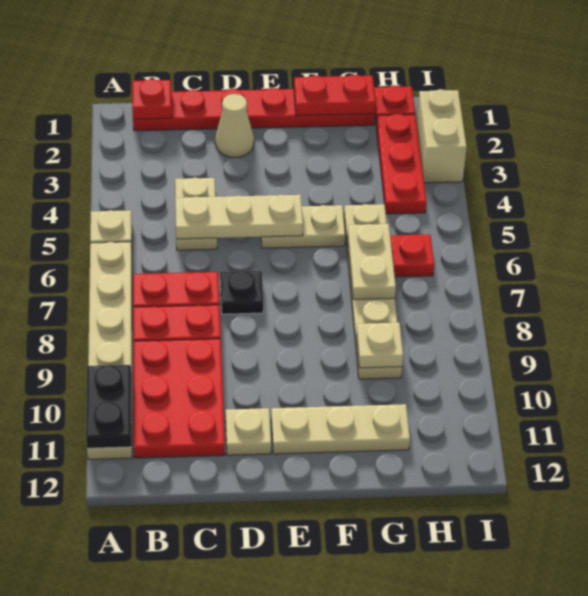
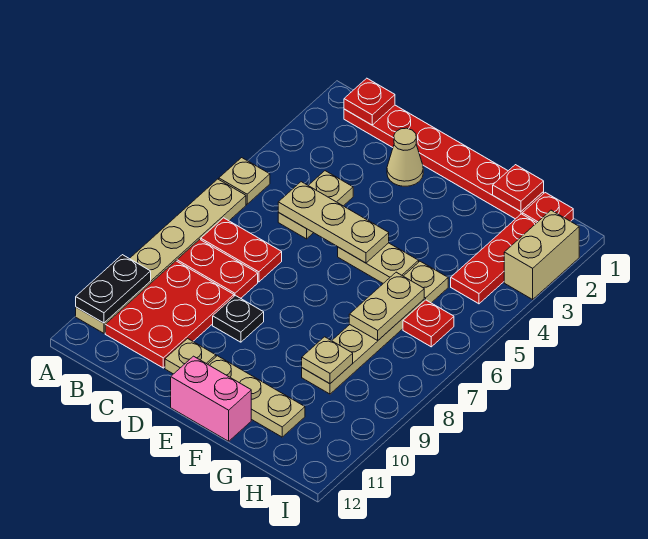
black plate D7 level 1 -> black plate D9 level 1
none -> pink brick E12:F12 level 1
red plate F1:G1 level 2 -> red plate G1 level 2

